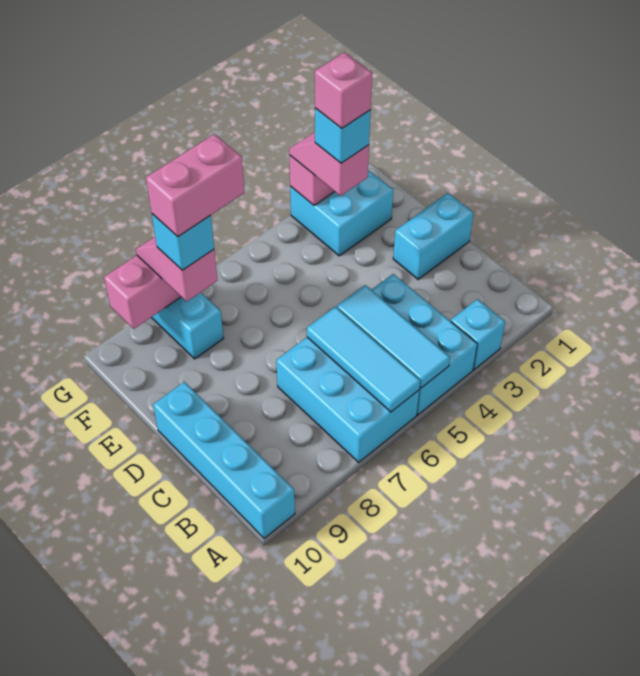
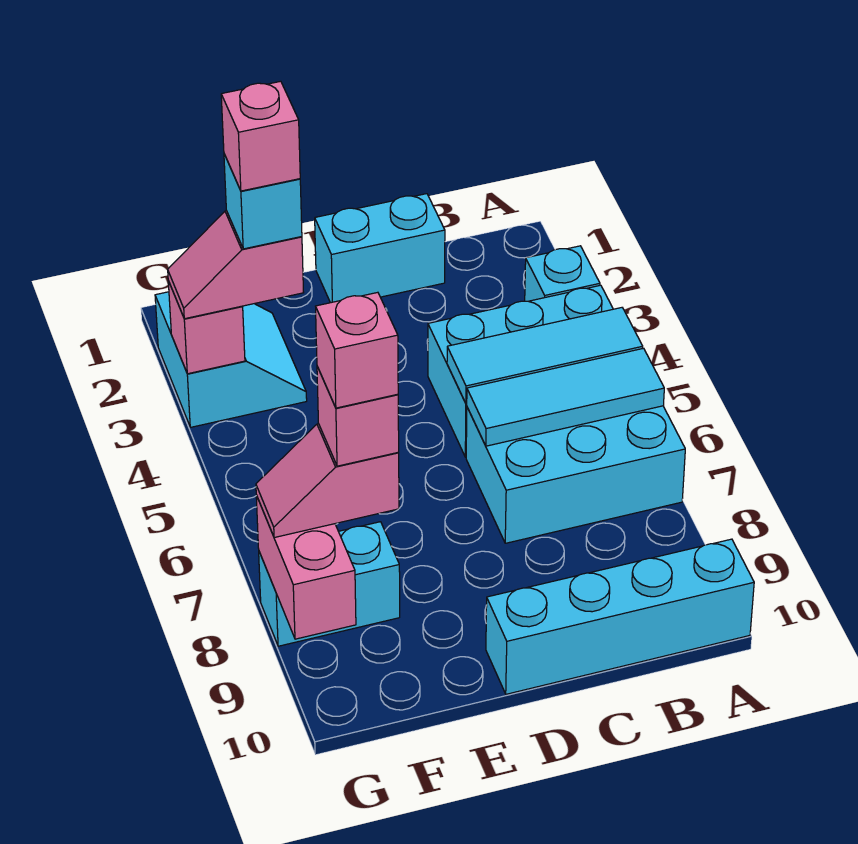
cyan brick D1:D2 level 1 -> cyan brick C1:D1 level 1
cyan brick F2:G3 level 1 -> cyan slope F2:G3 level 1 top G
pink brick F7:F8 level 5 -> pink brick F8 level 5
cyan brick F8 level 4 -> pink brick F8 level 4

